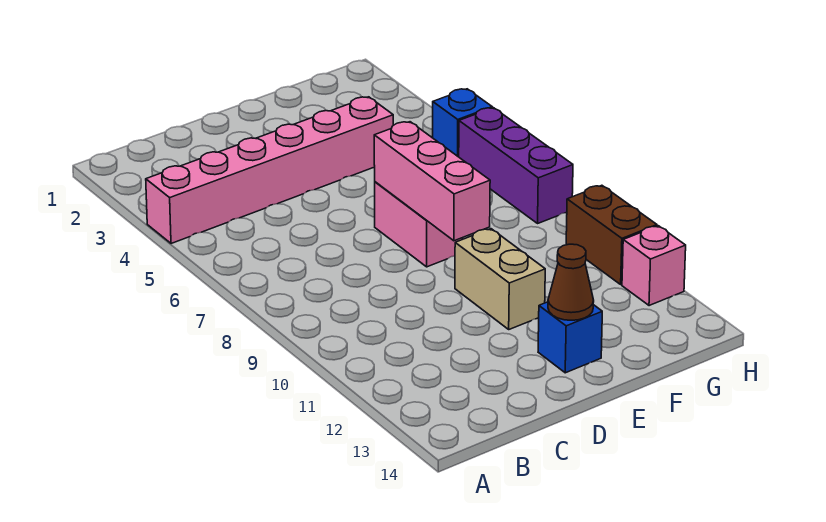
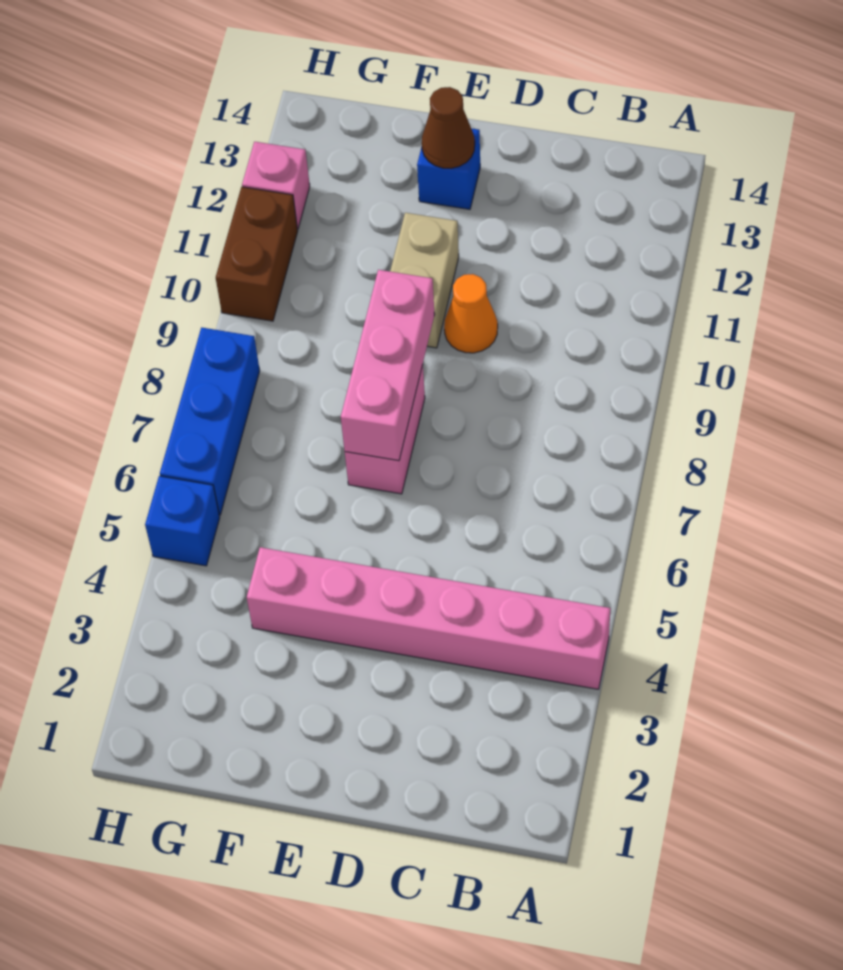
none -> orange cone D10 level 1
purple brick H6:H8 level 1 -> blue brick H6:H8 level 1

